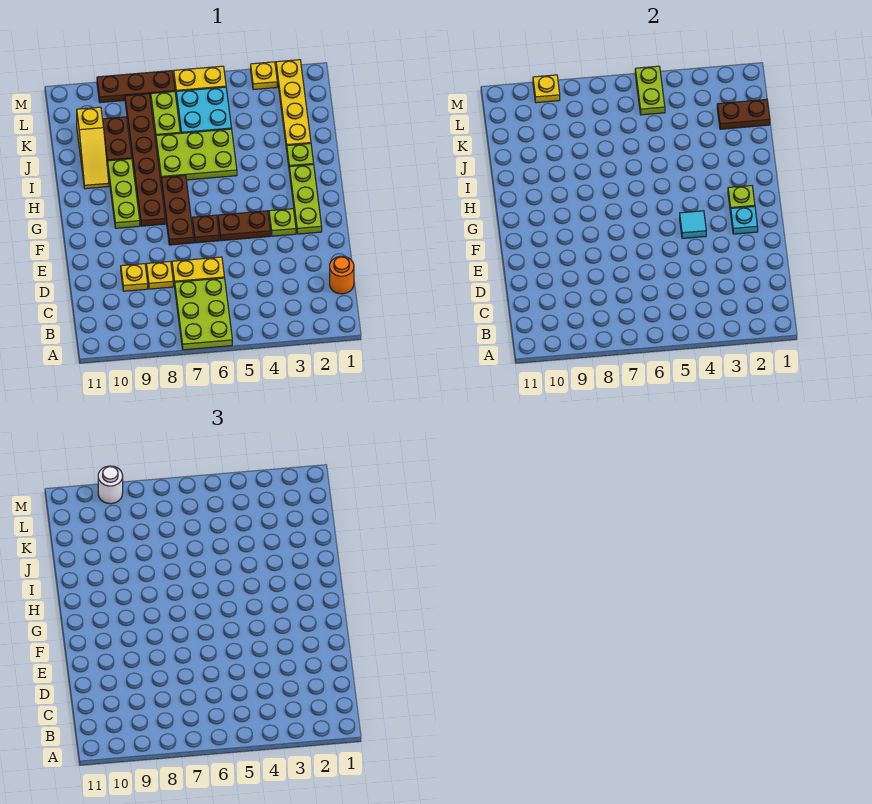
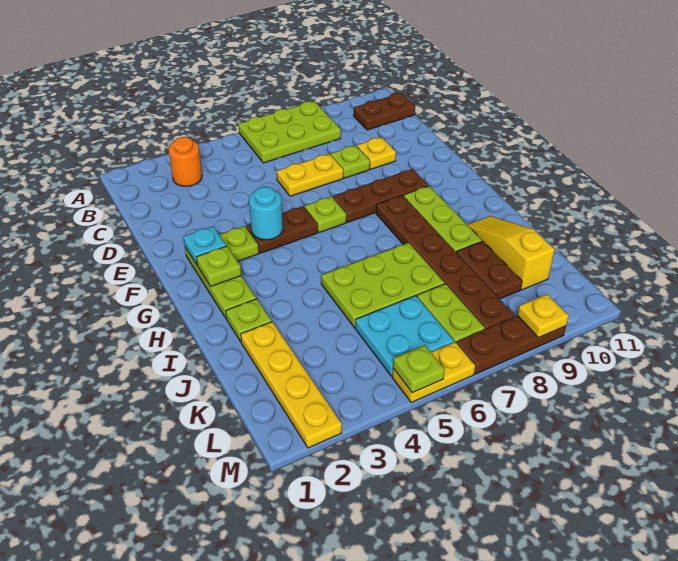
lime plate A6:C7 level 1 -> lime plate A6:B8 level 1
orange round brick C1 level 1 -> orange round brick B3 level 1
yellow plate D8 level 1 -> lime plate D8 level 1
cyan tile F4 level 2 -> cyan round brick F4 level 2
brown plate F6 level 1 -> lime plate F6 level 1
brown plate F7:H7 level 1 -> brown plate F7:F9 level 1
brown plate K1:K2 level 2 -> brown plate B10:B11 level 1
lime plate L5:M5 level 2 -> lime plate M5 level 2
yellow plate M3 level 1 -> none
white round brick M9 level 3 -> none

